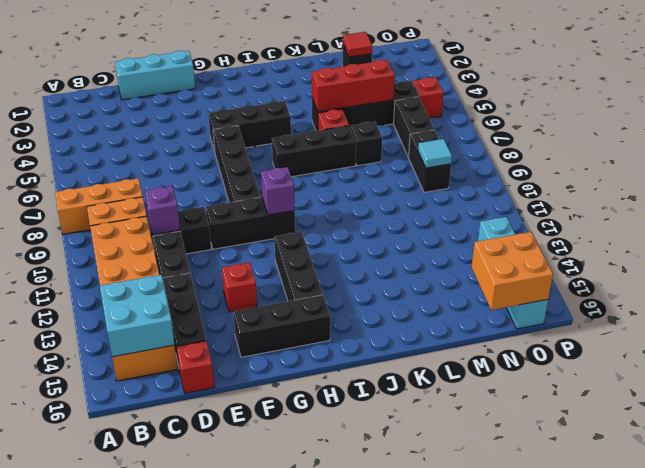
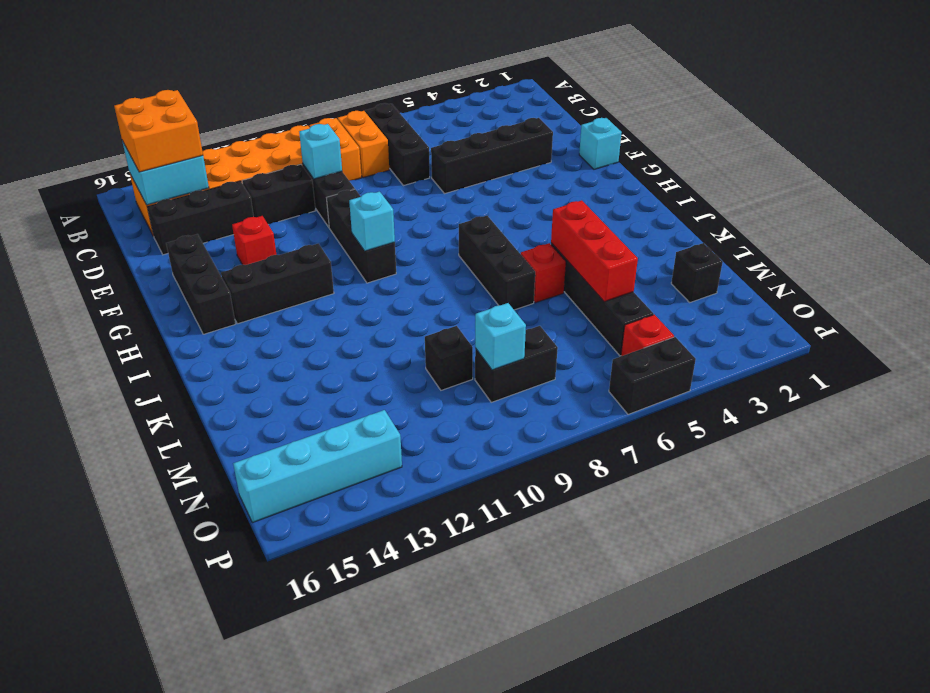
orange brick A8:C8 level 1 -> orange brick B8:C8 level 1
cyan brick D1:F1 level 1 -> cyan brick F1 level 1
purple brick D10 level 2 -> cyan brick D10 level 2
red brick D16 level 1 -> none
black brick G5:I5 level 1 -> black brick B7:D7 level 1
black brick G6:G9 level 1 -> black brick E3:E6 level 1
purple brick H10 level 2 -> cyan brick H10 level 2
black brick L7 level 1 -> black brick M10 level 1
red tile M2 level 2 -> none
black brick N6:N7 level 1 -> black brick P5:P6 level 1
cyan tile N9 level 2 -> cyan brick N9 level 2
orange brick N15:O16 level 2 -> orange brick B14:C15 level 3

